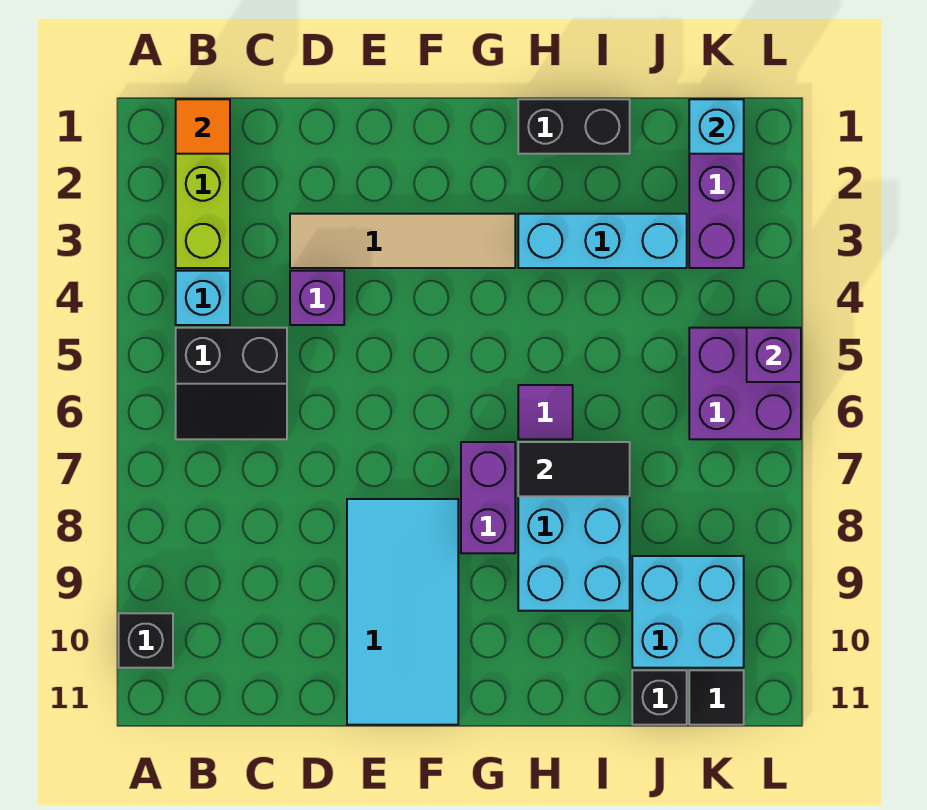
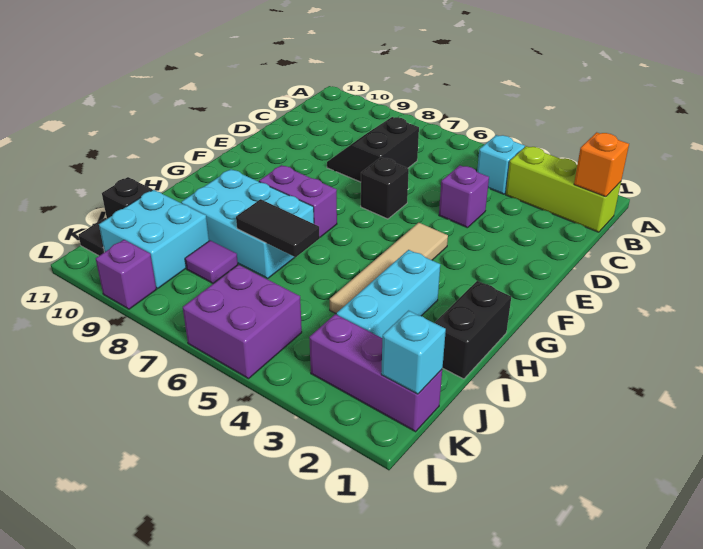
black brick A10 level 1 -> black brick E6 level 1
orange tile B1 level 2 -> orange brick B1 level 2
black slope B5:C6 level 1 top 5 -> black slope C7:D8 level 1 top 7
tan tile D3:G3 level 1 -> tan tile F4:I4 level 1
cyan tile E8:F11 level 1 -> none
purple tile H6 level 1 -> purple tile J8 level 1
black tile H7:I7 level 2 -> black tile I6:I7 level 2
purple brick L5 level 2 -> purple brick L9 level 1

